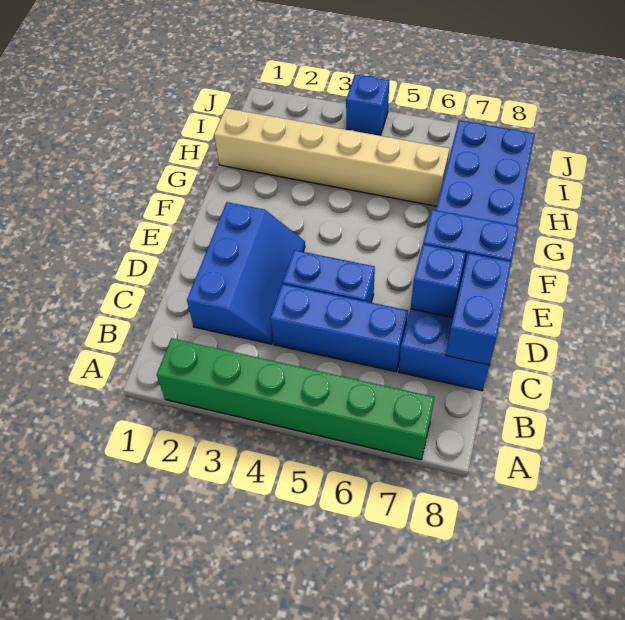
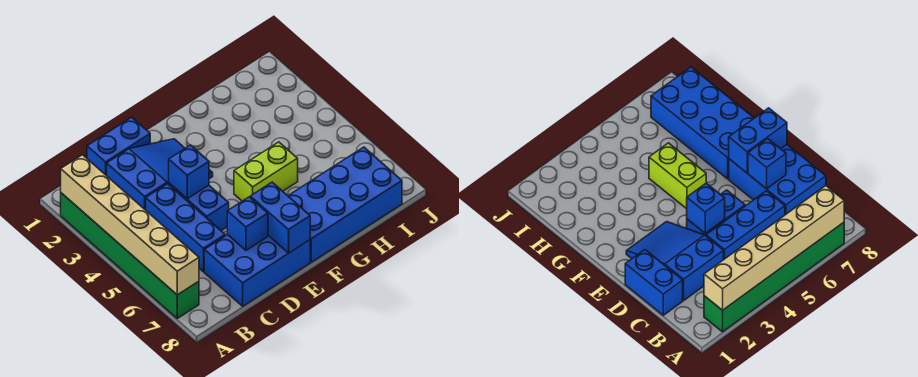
blue slope C2:E3 level 1 top 2 -> blue slope C2:E3 level 1 top C
blue brick C8:D8 level 2 -> blue brick C1:D1 level 1
none -> lime brick F5:G5 level 1
tan brick H1:H6 level 1 -> tan brick A2:A7 level 2
blue brick J4 level 1 -> blue brick D4 level 2

